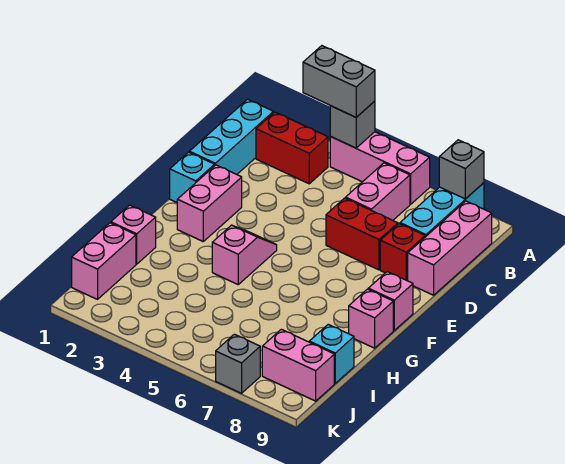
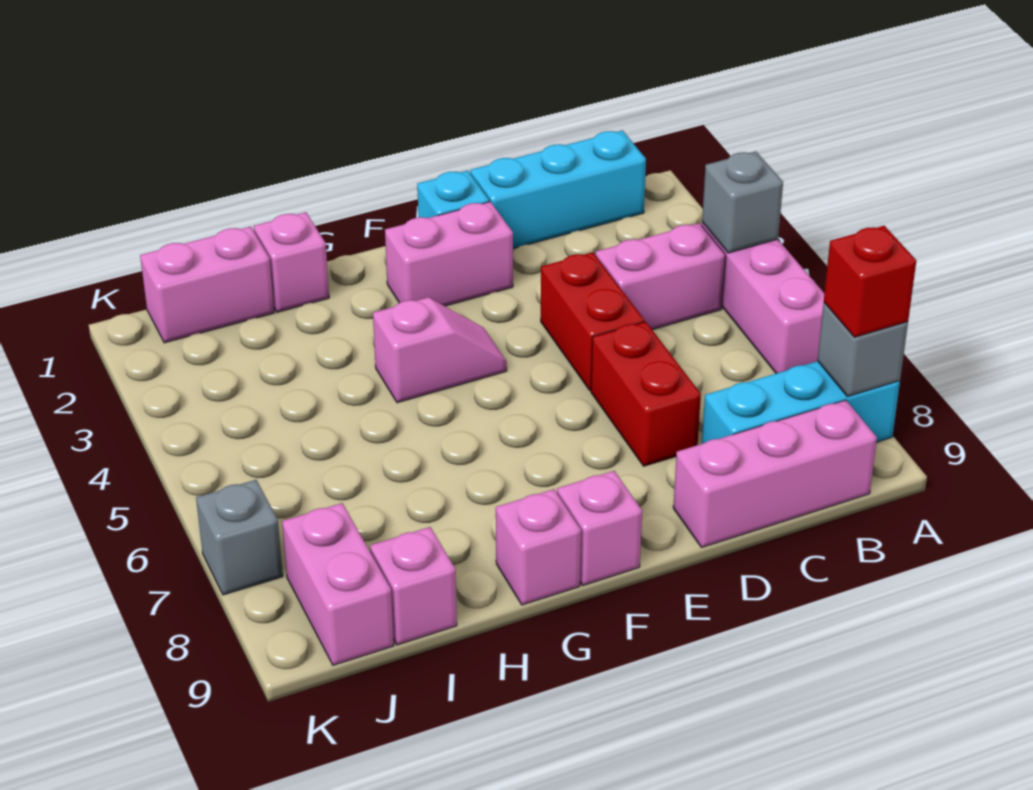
grey brick A3:A4 level 3 -> none
red brick B2:B3 level 1 -> red brick D4:D5 level 1
pink brick B6:C6 level 1 -> pink brick B4:C4 level 1
red brick D8 level 1 -> red brick A8 level 3
cyan brick I9 level 1 -> pink brick I9 level 1

